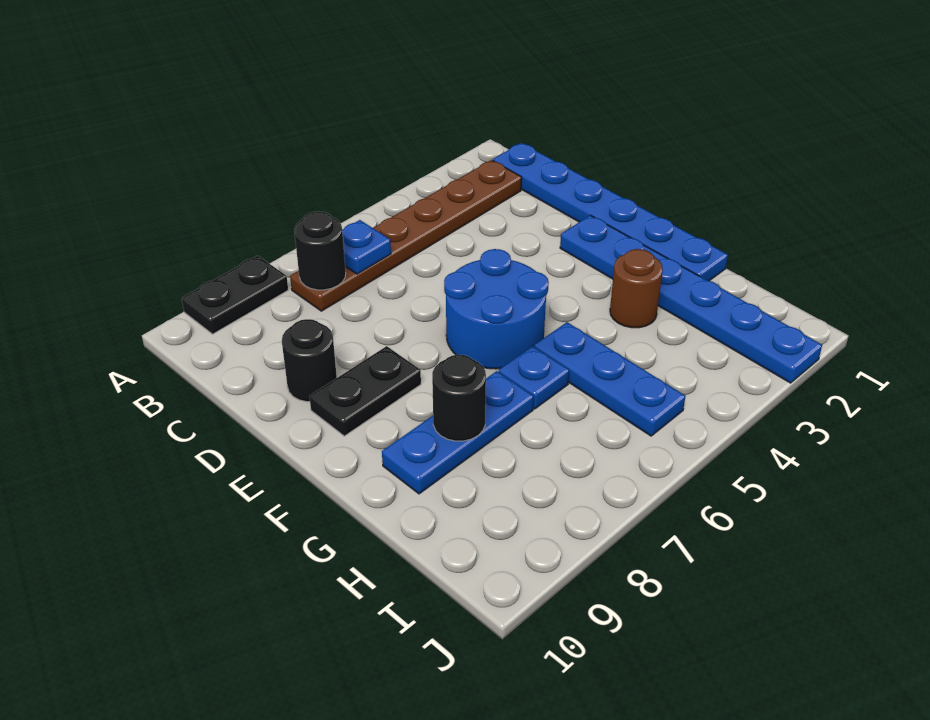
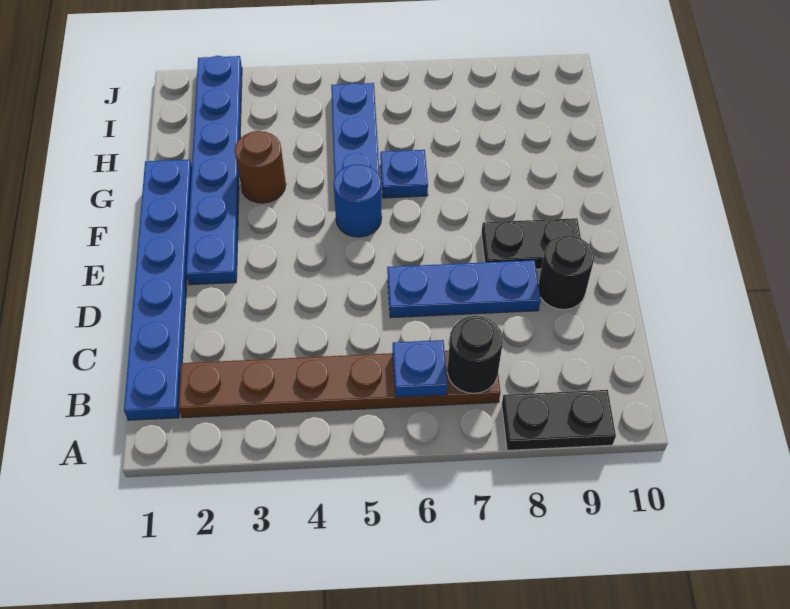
blue round brick E5:F6 level 1 -> blue round brick F5 level 1
blue plate G7:G9 level 1 -> blue plate D6:D8 level 1
black round brick G8 level 2 -> none

